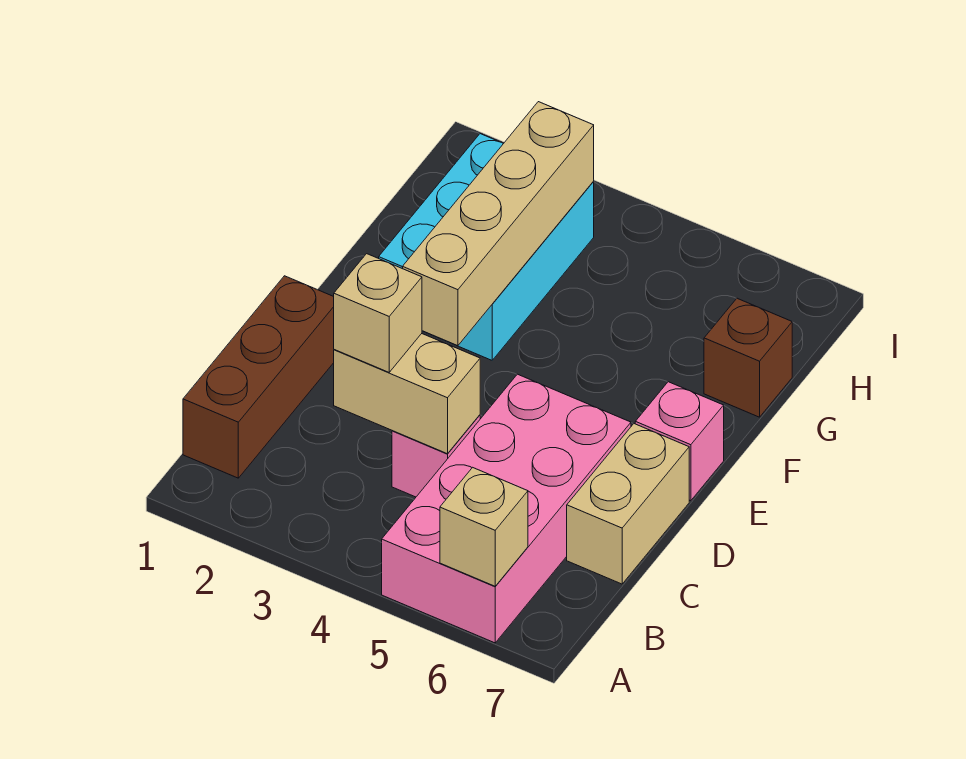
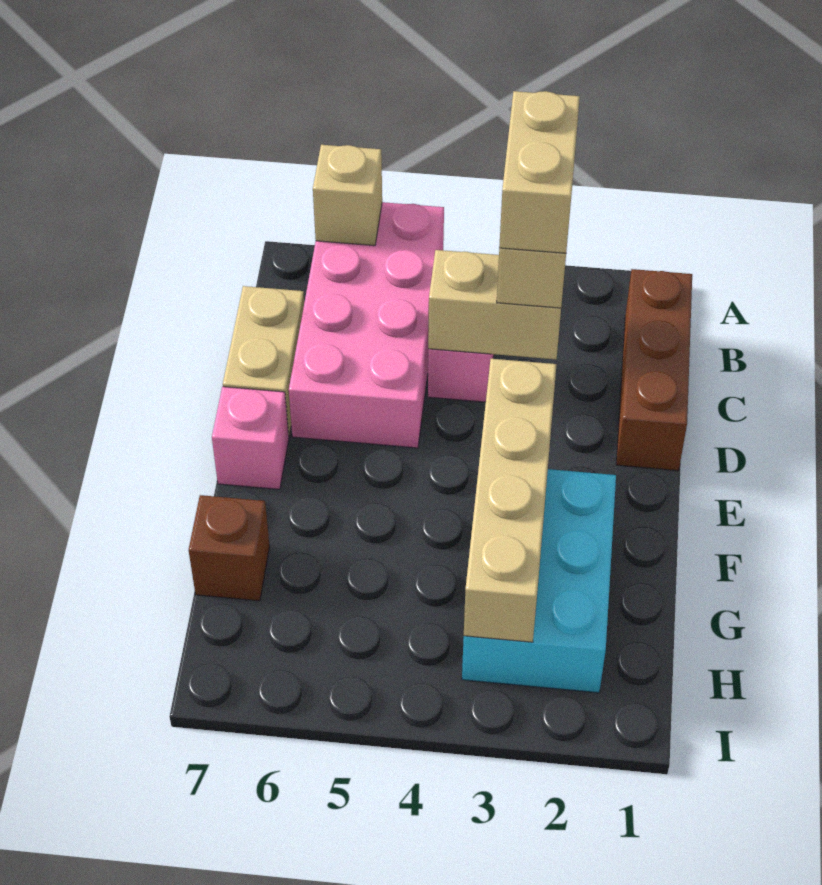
none -> tan brick B3:C3 level 4

